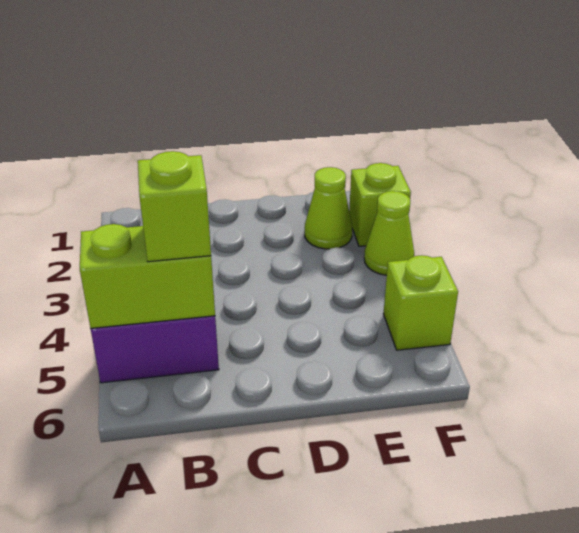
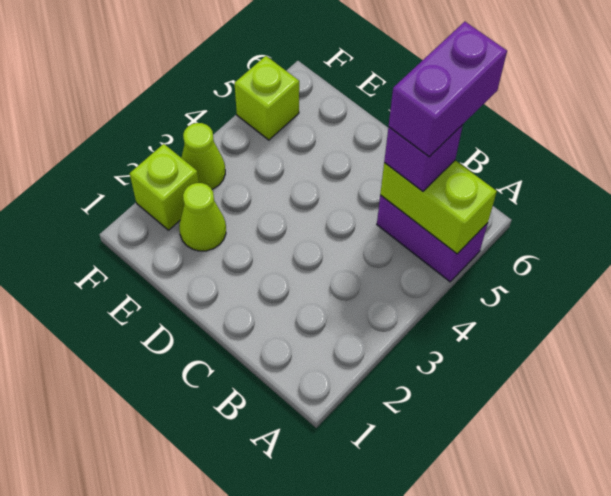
lime brick B5 level 3 -> purple brick B5 level 3
none -> purple brick B5:B6 level 4

